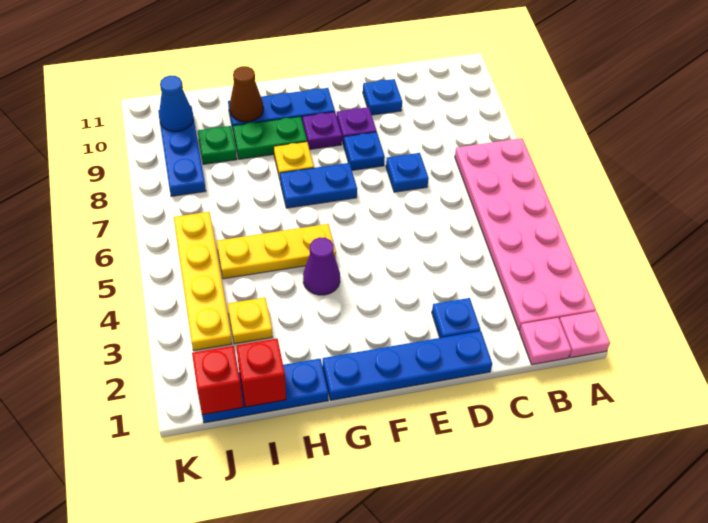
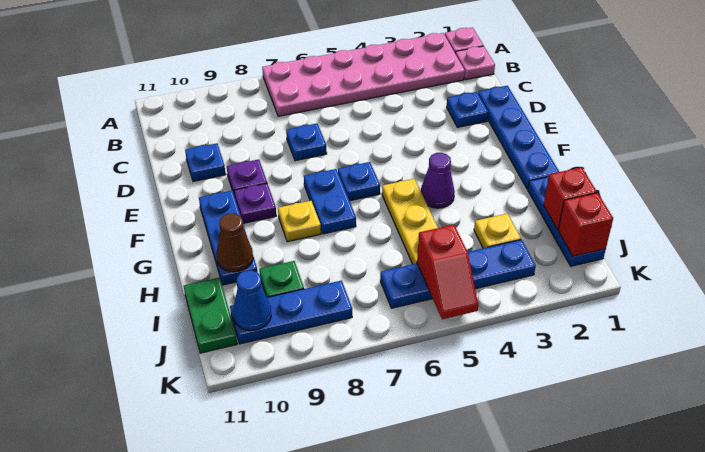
blue plate E8 level 1 -> blue plate F6 level 1
green plate G9:H9 level 1 -> green plate I11:J11 level 1
yellow plate J3:J6 level 1 -> blue plate J3:J6 level 1
none -> red slope J5:K5 level 2 top J

